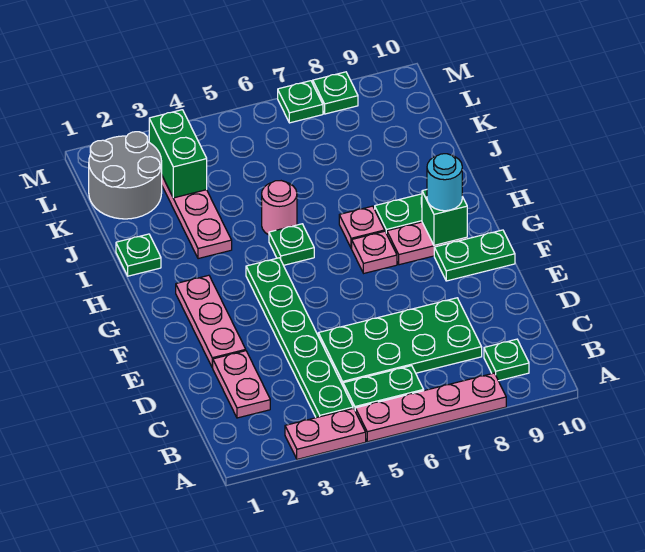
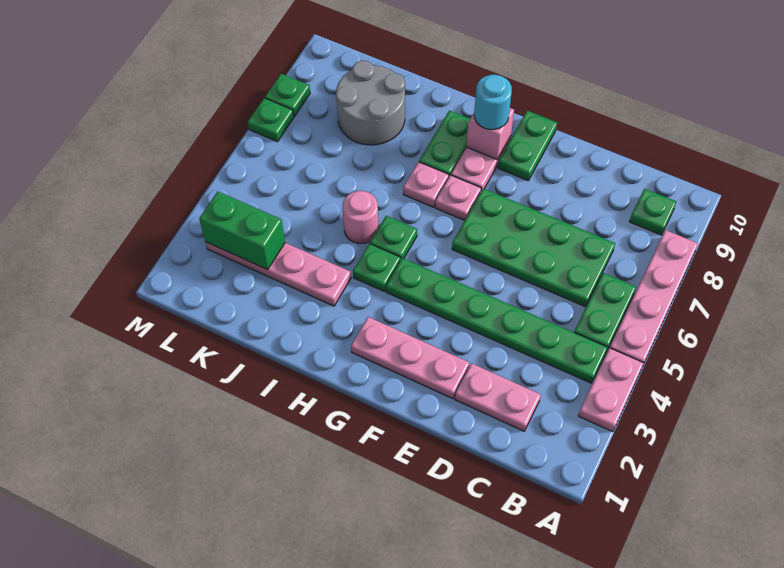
green plate C5:D8 level 1 -> green plate C6:F7 level 1
green brick G9 level 2 -> pink brick G9 level 2
green plate I1 level 1 -> green plate H4 level 1
grey round brick K1:L2 level 1 -> grey round brick J8:K9 level 1

